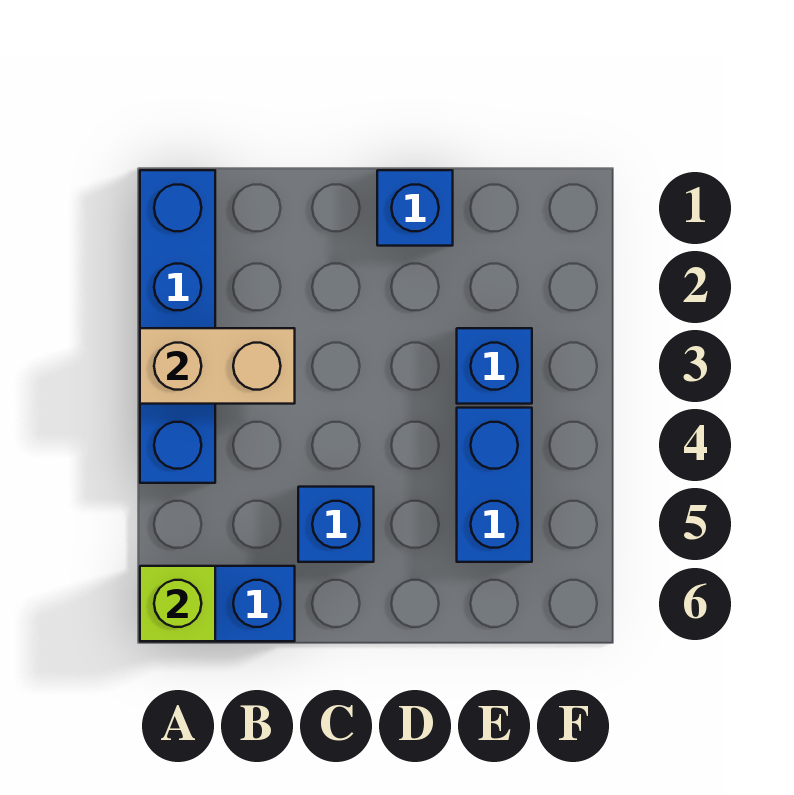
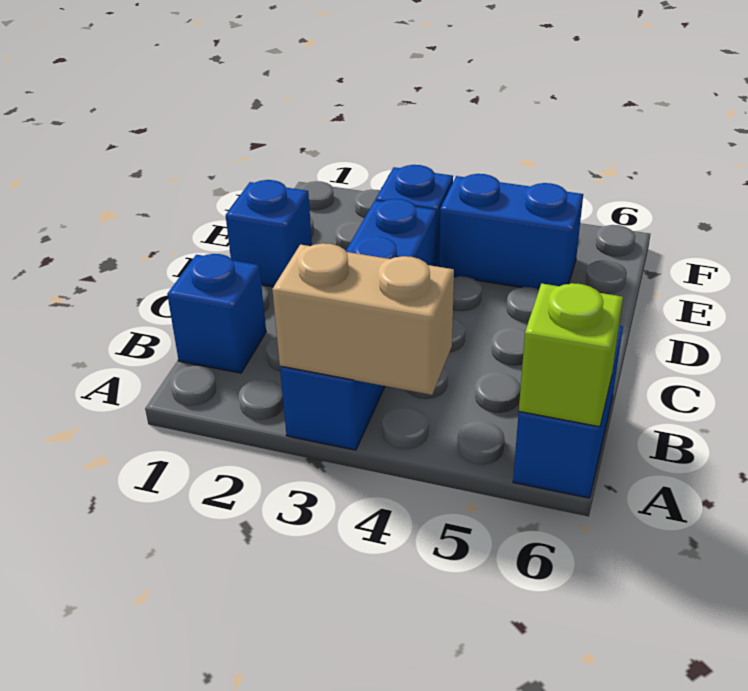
blue brick A1:A4 level 1 -> blue brick A3:D3 level 1
tan brick A3:B3 level 2 -> tan brick A3:A4 level 2
blue brick C5 level 1 -> blue brick B1 level 1

